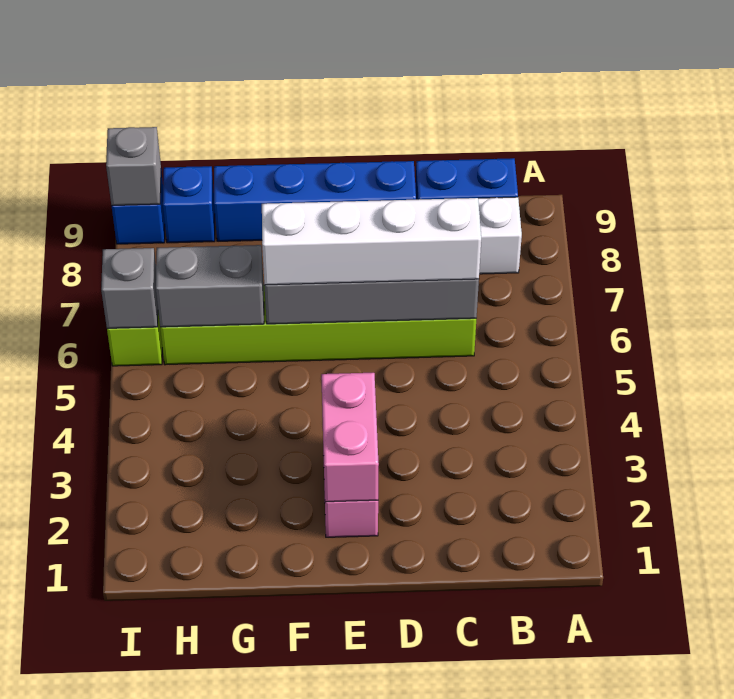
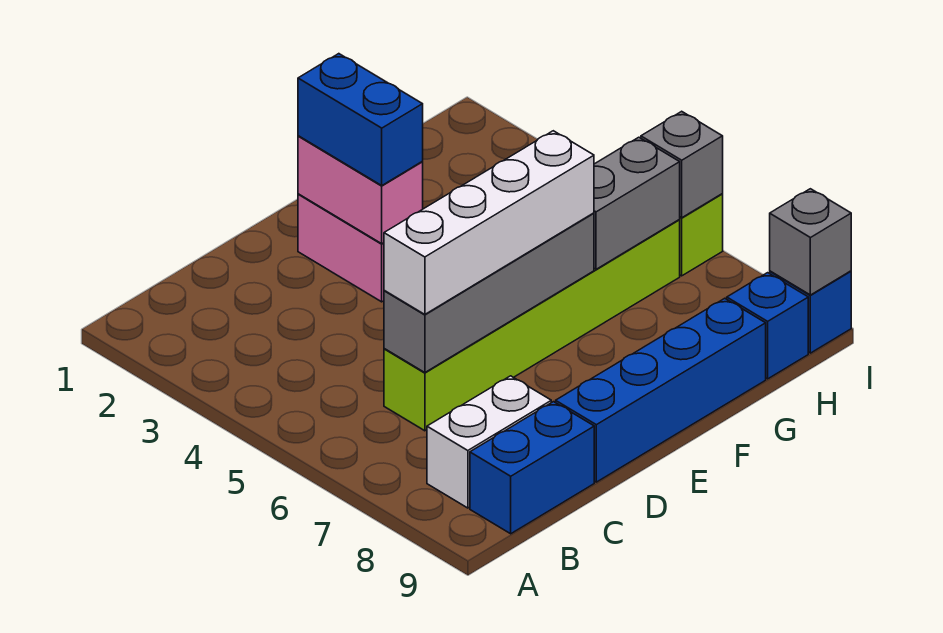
none -> blue brick E2:E3 level 3

